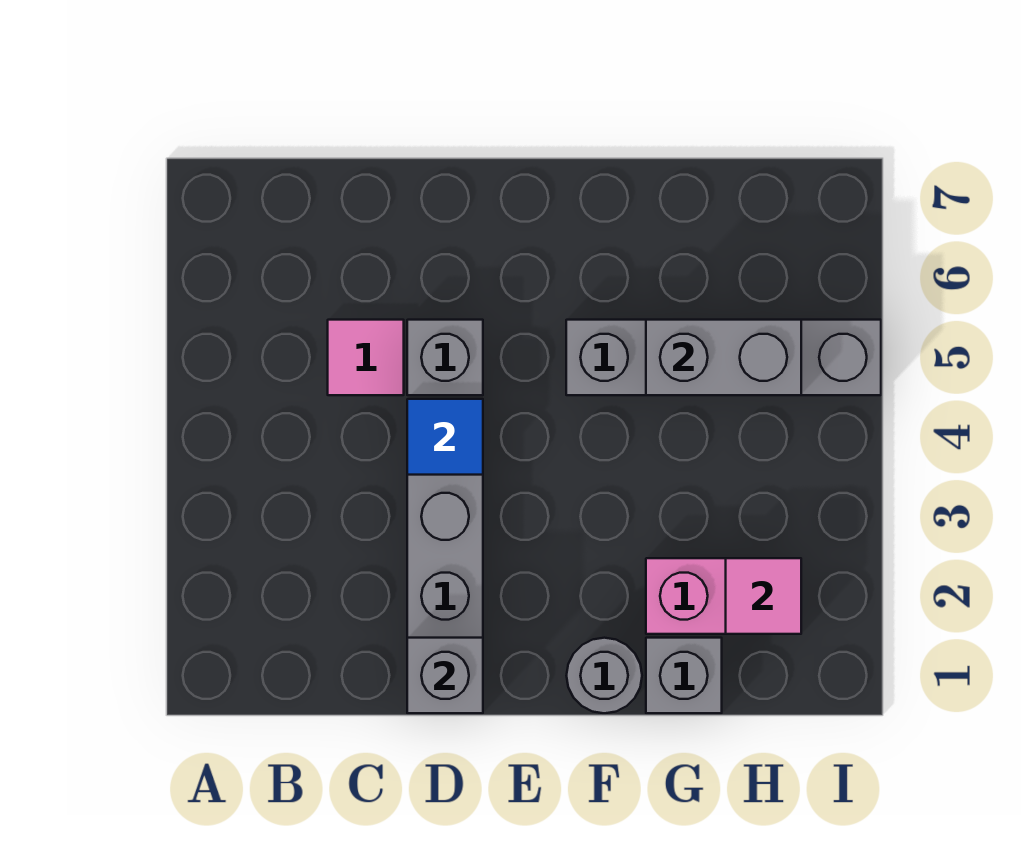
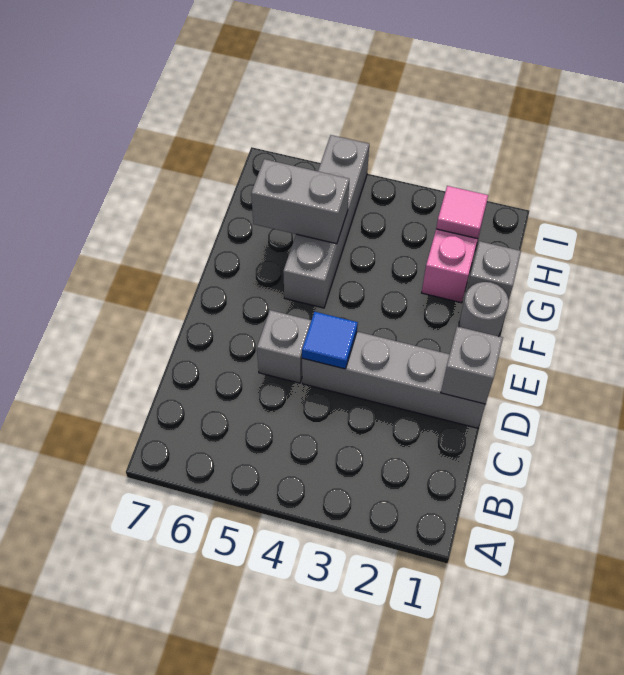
pink tile C5 level 1 -> none
grey brick G5:H5 level 2 -> grey brick G5:G6 level 2

